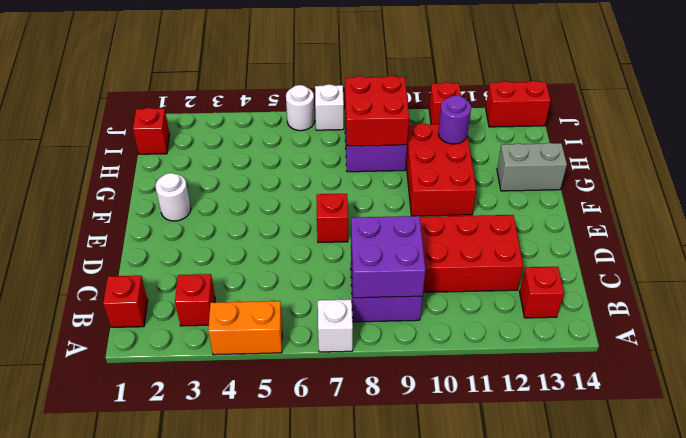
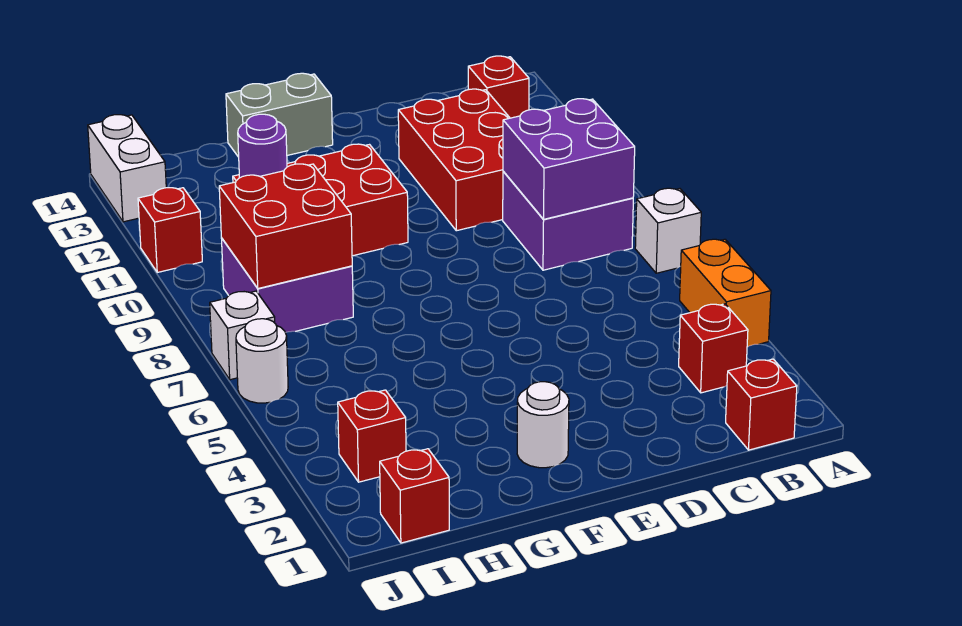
red brick E7 level 1 -> red brick I3 level 1
grey brick G13:G14 level 1 -> grey brick F14:G14 level 1
red brick J13:J14 level 1 -> white brick J13:J14 level 1

